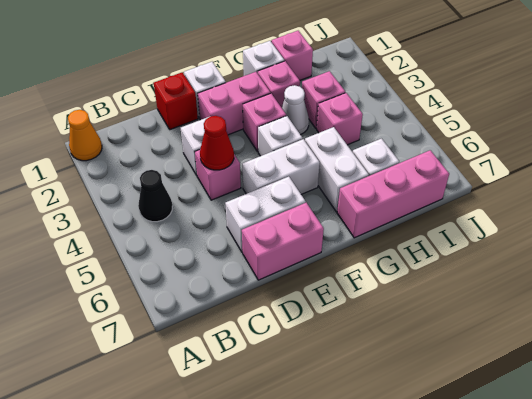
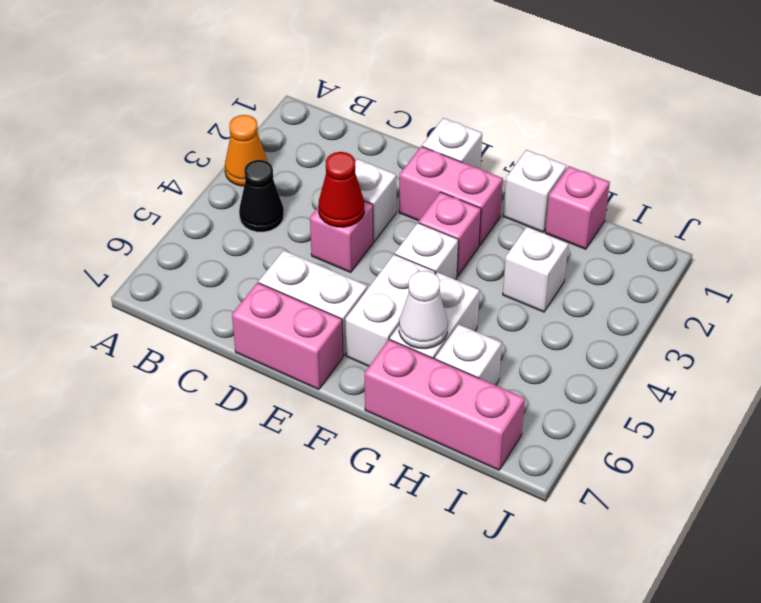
orange cone A1 level 1 -> orange cone A3 level 1
red brick D1 level 1 -> none
white brick E5:F5 level 1 -> white brick F5:F6 level 1
pink brick G2 level 1 -> none
white cone G3 level 1 -> white cone G6 level 2
pink brick H3 level 1 -> white brick H3 level 1
pink brick H4 level 1 -> none

